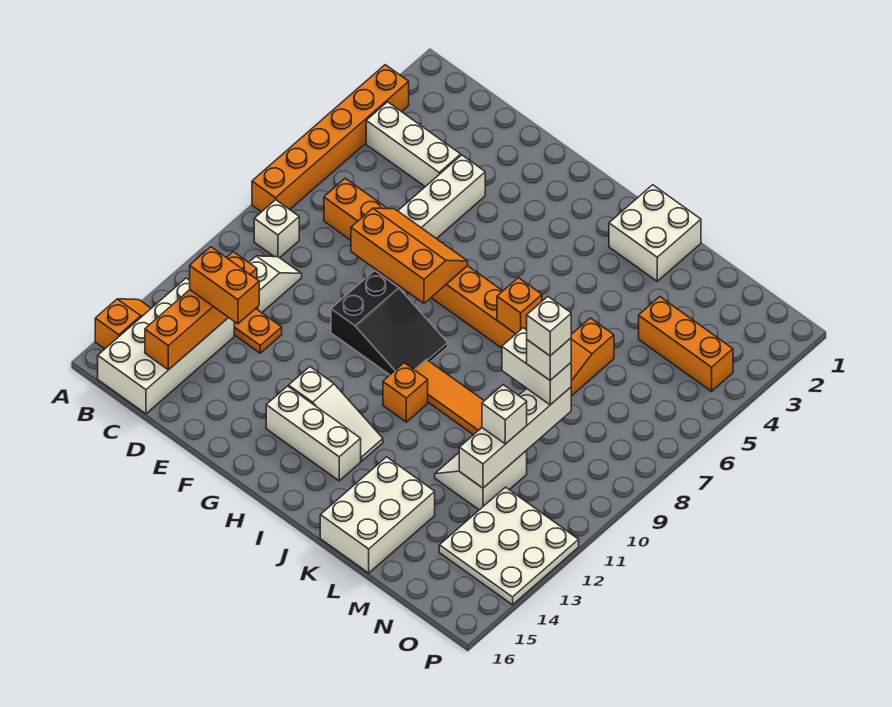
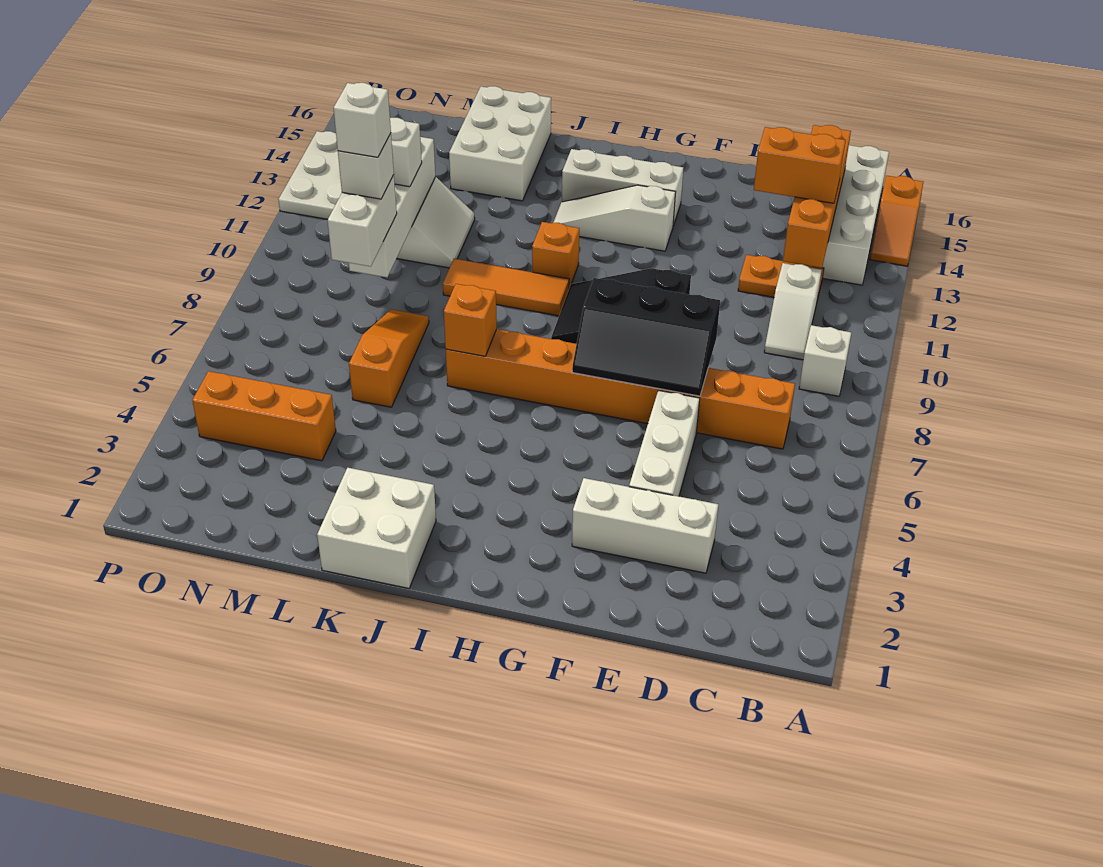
orange brick A3:A8 level 1 -> none
white brick B4:D4 level 1 -> white brick D3:F3 level 1
orange slope E7:G8 level 2 top 8 -> black slope E7:G8 level 2 top 8
white brick L9:M9 level 3 -> white brick M8:M9 level 3

